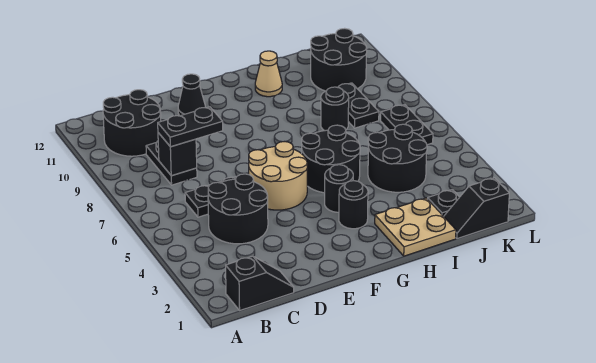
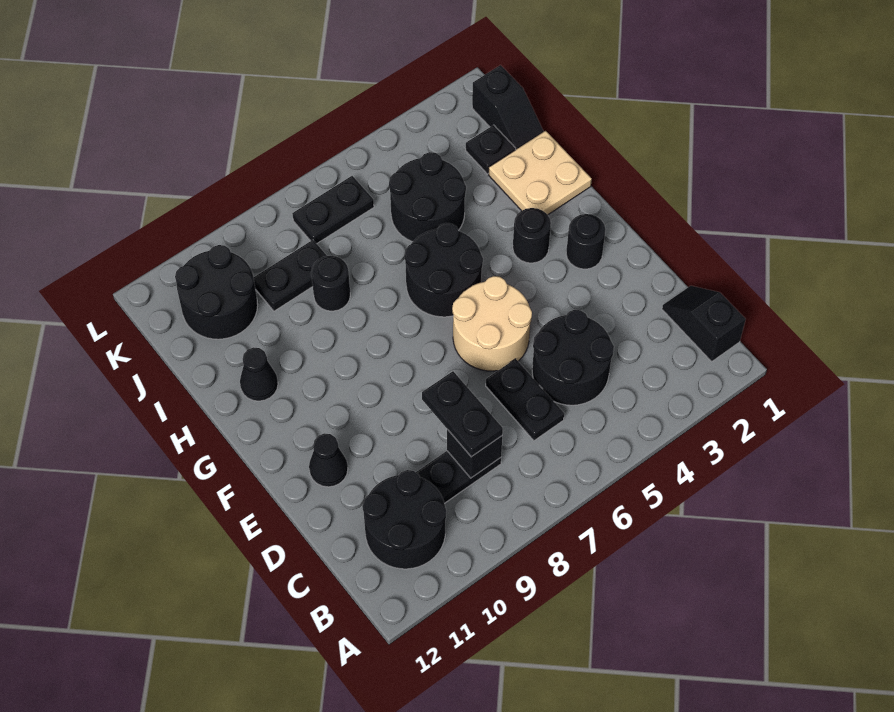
black round brick G4 level 1 -> black round brick F2 level 1
tan cone H11 level 1 -> black cone H11 level 1

